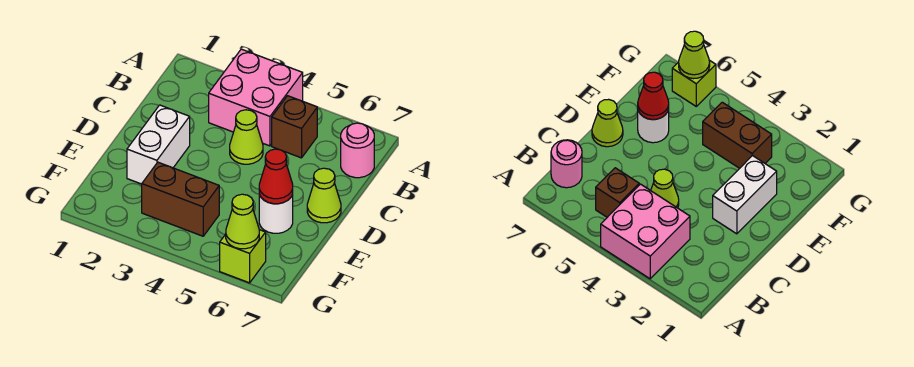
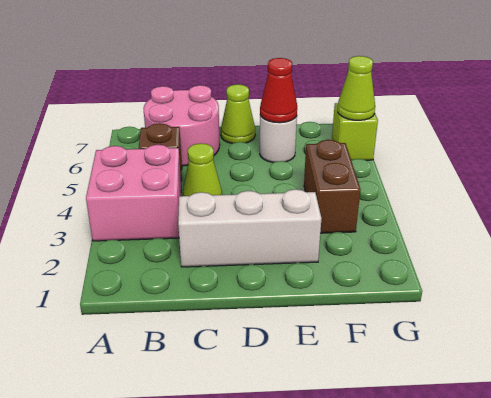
pink round brick B7 level 1 -> pink round brick B6:C7 level 1
white brick D2:E2 level 1 -> white brick C2:E2 level 1

